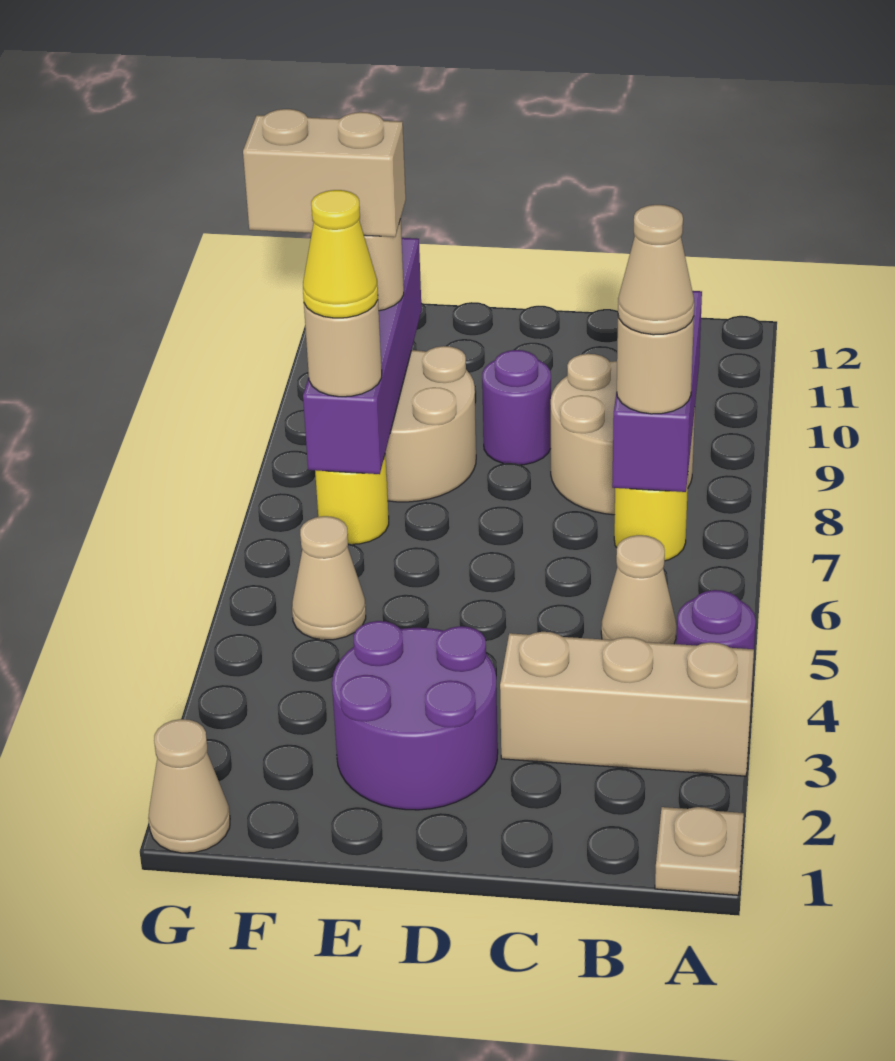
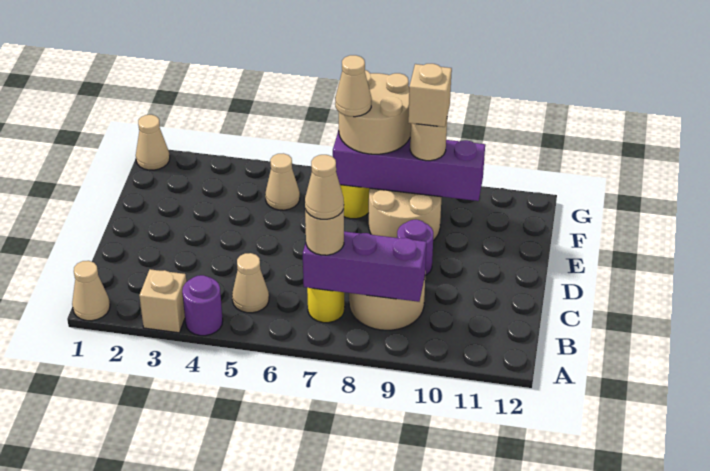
tan plate A1 level 1 -> tan cone A1 level 1
tan brick A3:C3 level 1 -> tan brick A3 level 1
purple round brick D2:E3 level 1 -> none
tan round brick F7 level 3 -> tan round brick F7:G8 level 3
yellow cone F7 level 4 -> tan cone F7 level 4
tan brick F9:G9 level 4 -> tan brick F9 level 4

